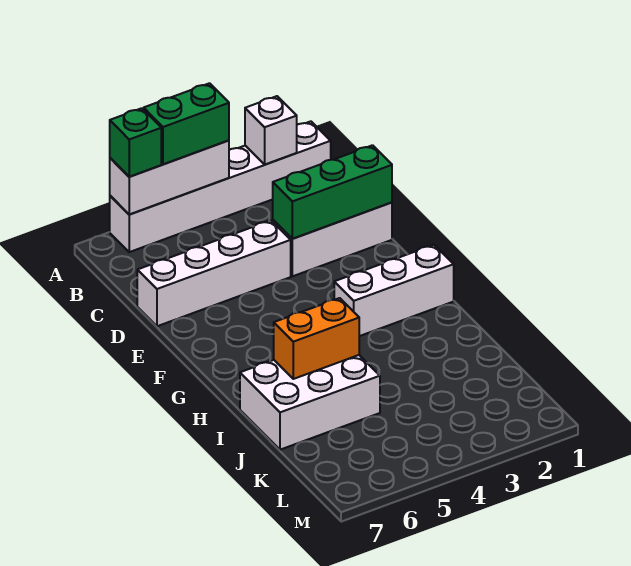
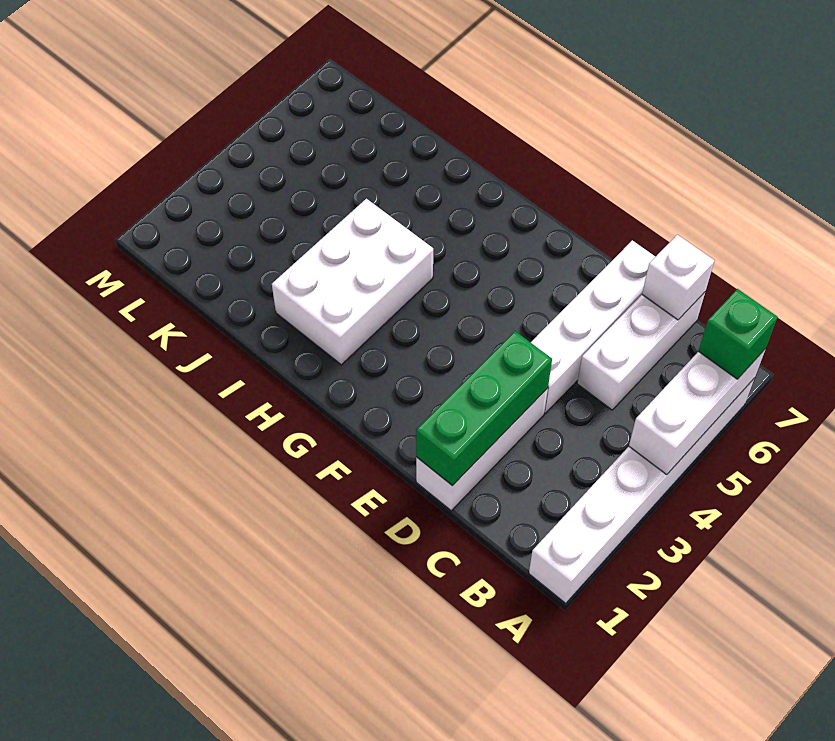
white brick A2 level 2 -> white brick C7 level 2
green brick A4:A5 level 3 -> none
white brick G1:G3 level 1 -> white brick C5:C7 level 1
white brick I5:J7 level 1 -> white brick H2:I4 level 1
orange brick I5:I6 level 2 -> none

